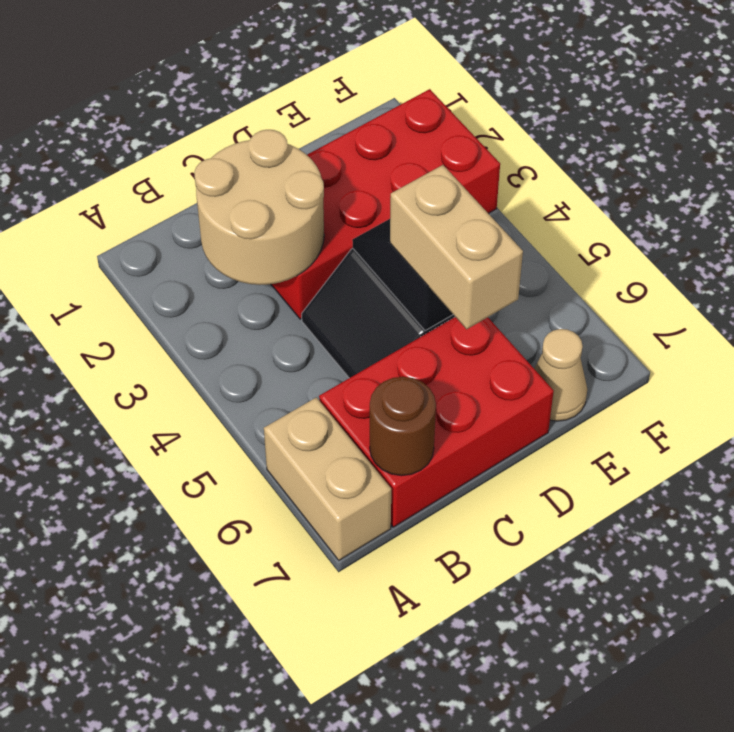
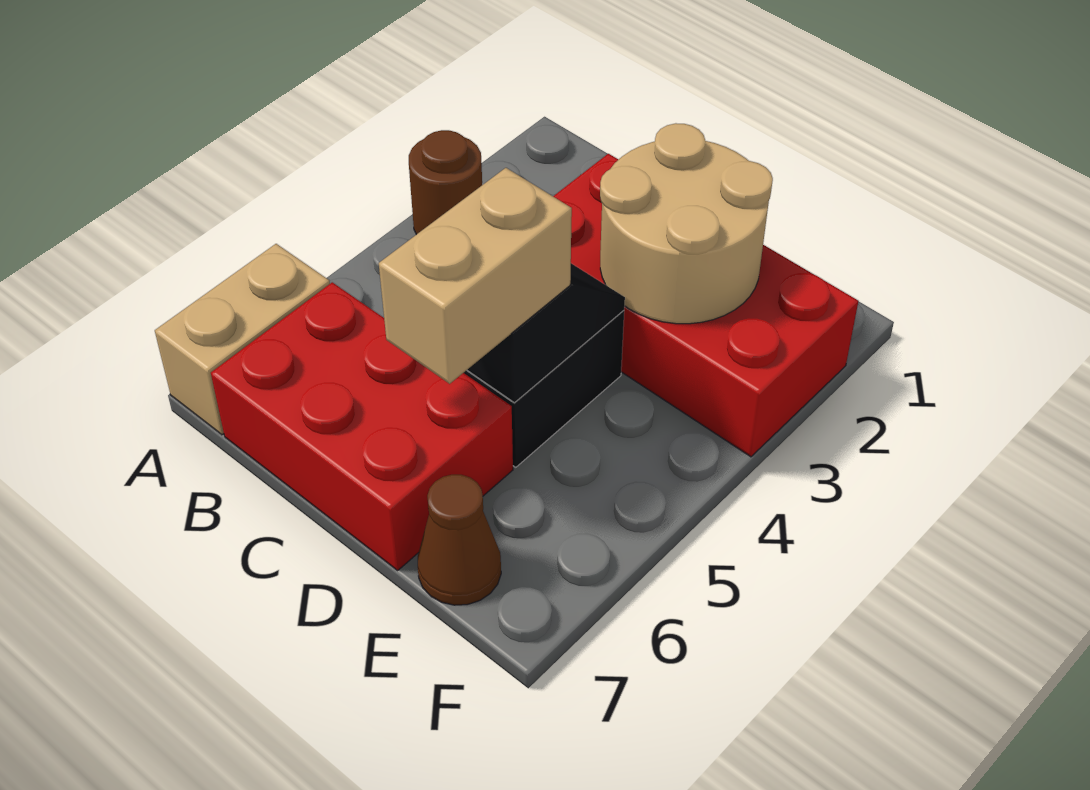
tan round brick B2:C3 level 2 -> tan round brick D2:E3 level 2
brown round brick B7 level 2 -> brown round brick A3 level 1
tan cone E7 level 1 -> brown cone E7 level 1

